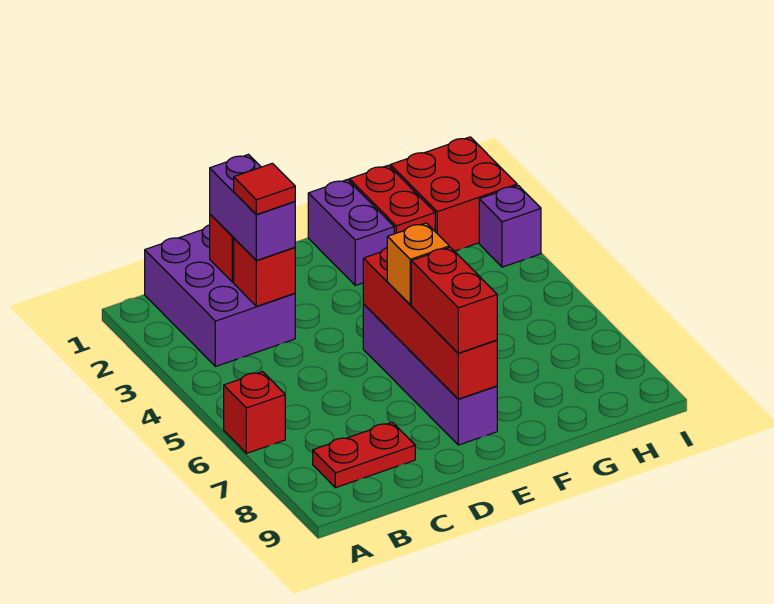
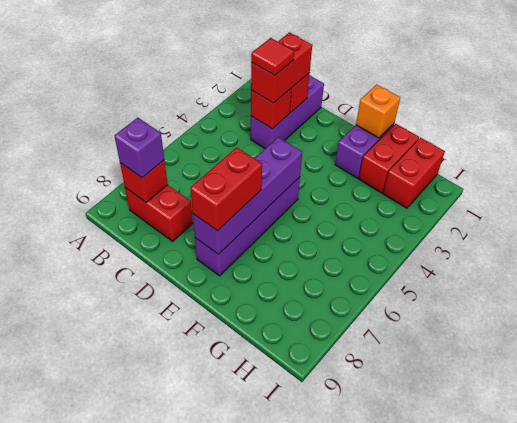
red brick A6 level 1 -> red brick B8 level 2
purple brick B1:C3 level 1 -> purple brick C1:C3 level 1
red plate B8:C8 level 1 -> red brick B8:C8 level 1
purple brick C2:C3 level 3 -> red brick C2:C3 level 3
red brick E5:E8 level 2 -> purple brick E5:E8 level 2
orange brick E6 level 3 -> orange brick F1 level 2
red brick H1:I2 level 1 -> red brick H1:H2 level 1
purple brick I3 level 1 -> purple brick B8 level 3

